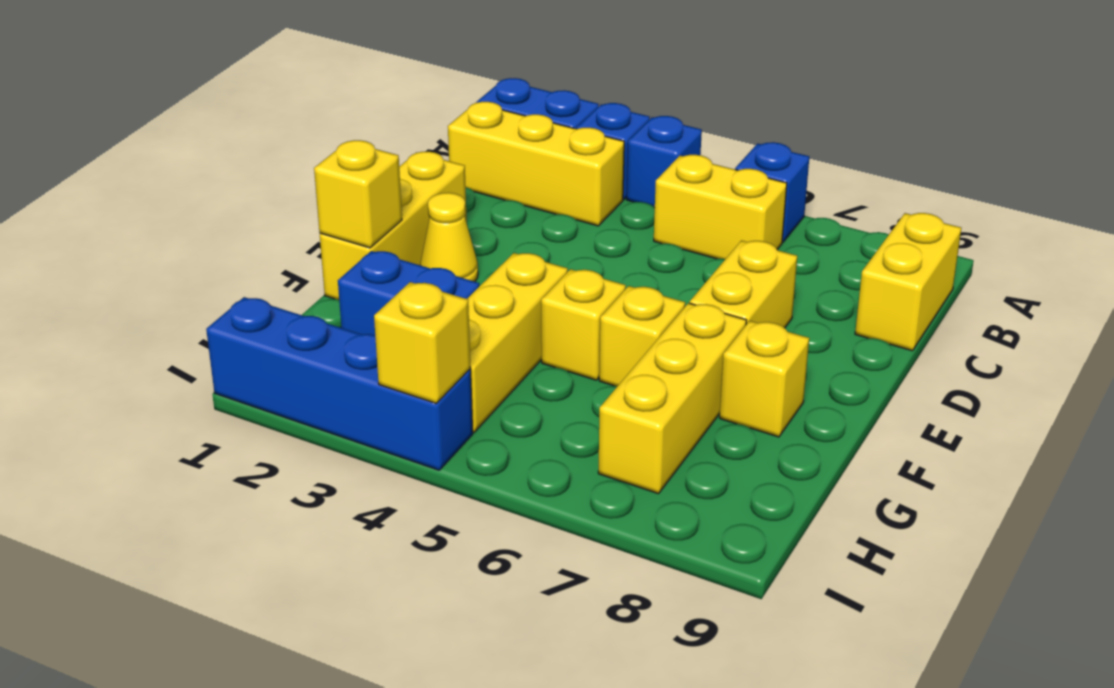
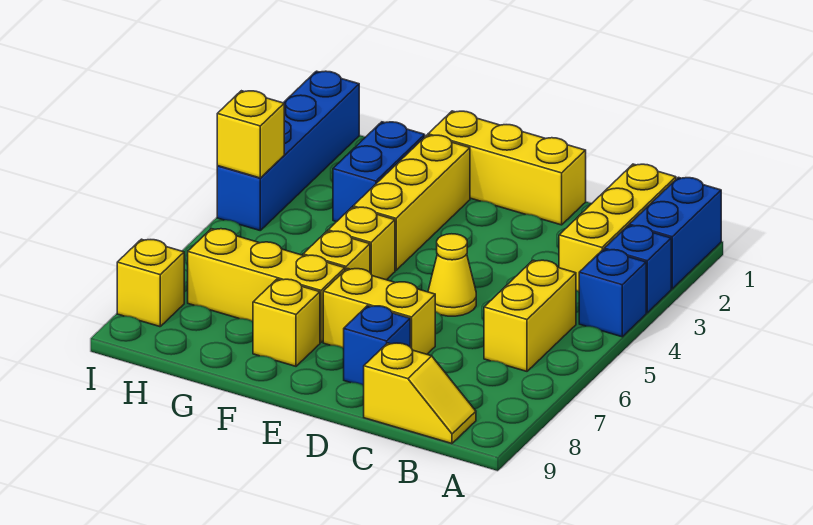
blue brick A6 level 1 -> blue brick D8 level 1
yellow brick B9:C9 level 1 -> yellow slope B9:C9 level 1 top C
yellow cone E2 level 1 -> yellow cone D5 level 1
yellow brick F1 level 2 -> yellow brick I8 level 1
yellow brick F4:H4 level 1 -> yellow brick F2:F4 level 1

